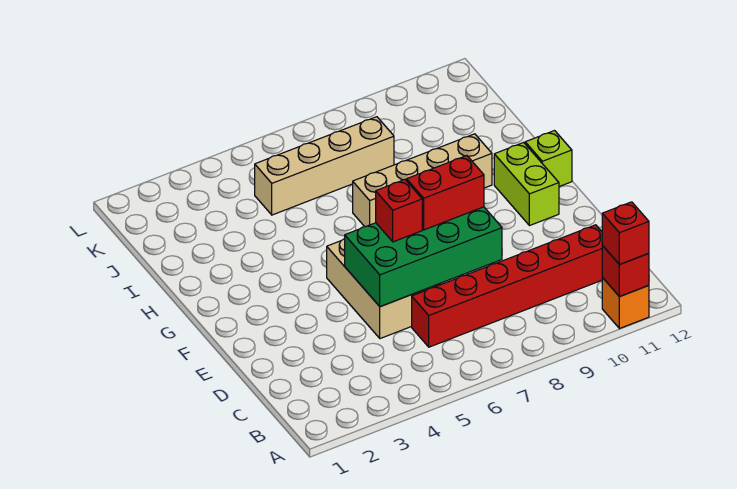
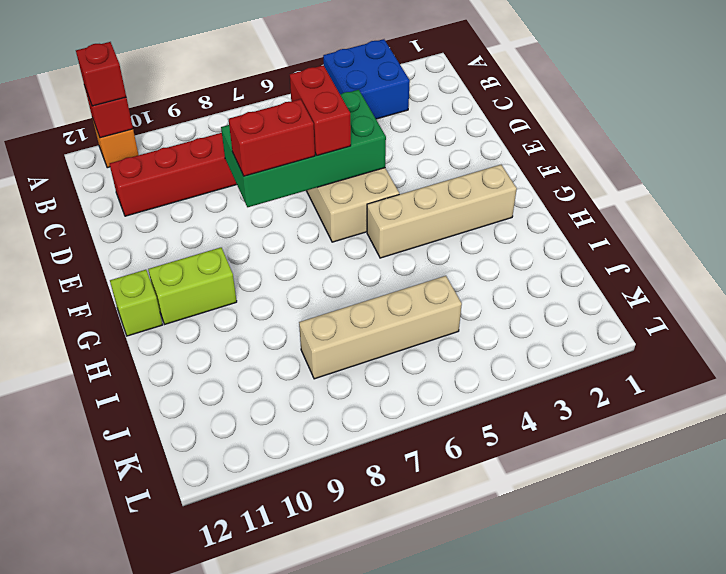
none -> blue brick A3:B4 level 1
red brick E6 level 3 -> red brick D6:E6 level 3
lime brick F11:G11 level 1 -> lime brick G10:G11 level 1
tan brick H7:H10 level 1 -> tan brick G2:G5 level 1

